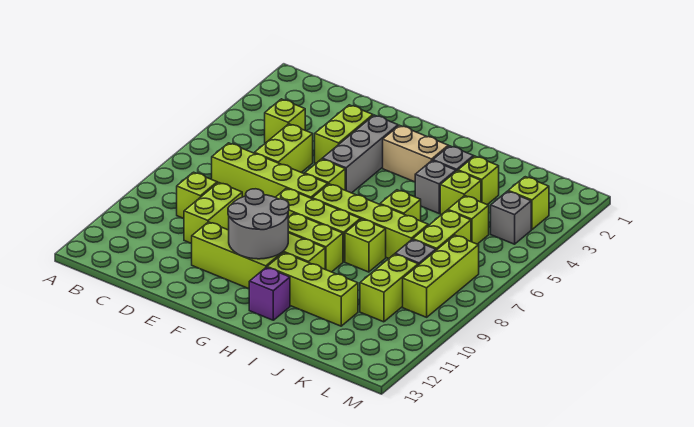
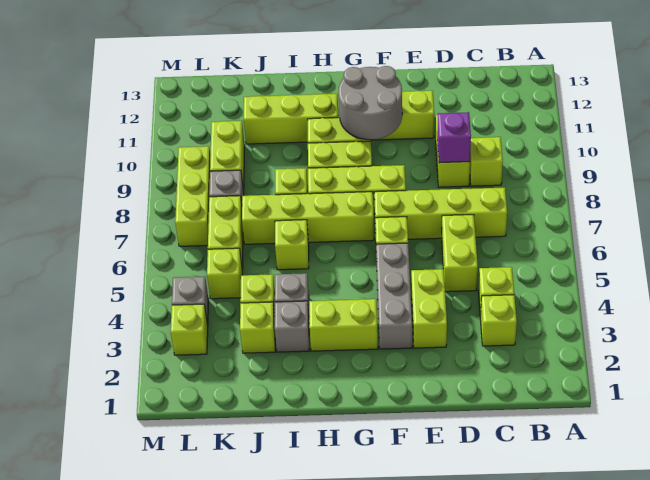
none -> lime brick C3 level 1
tan brick G3:H3 level 1 -> lime brick G3:H3 level 1
purple brick H12 level 1 -> purple brick D9 level 2

